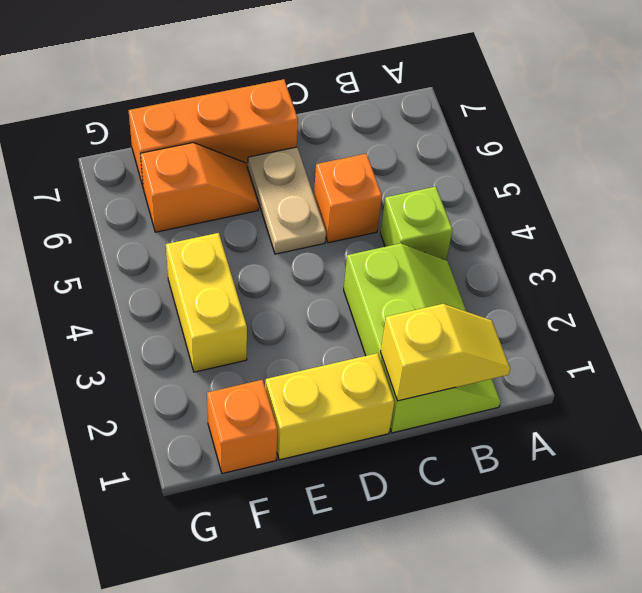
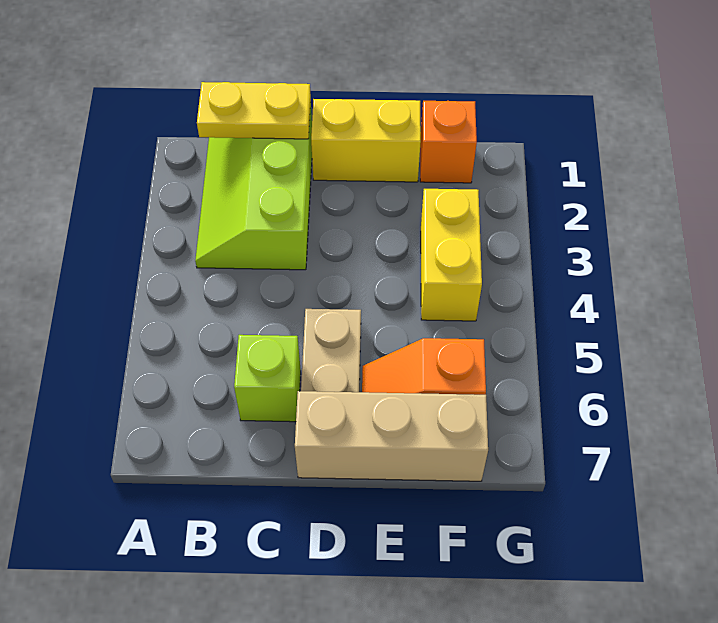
yellow slope B1:C1 level 2 top C -> yellow plate B1:C1 level 2
lime brick B4 level 1 -> lime brick C6 level 1
orange brick C5 level 1 -> none
orange brick D7:F7 level 1 -> tan brick D7:F7 level 1

